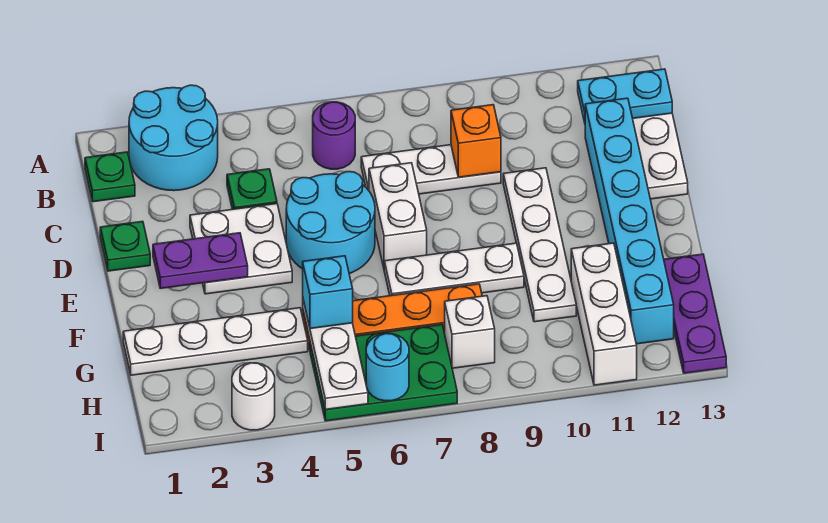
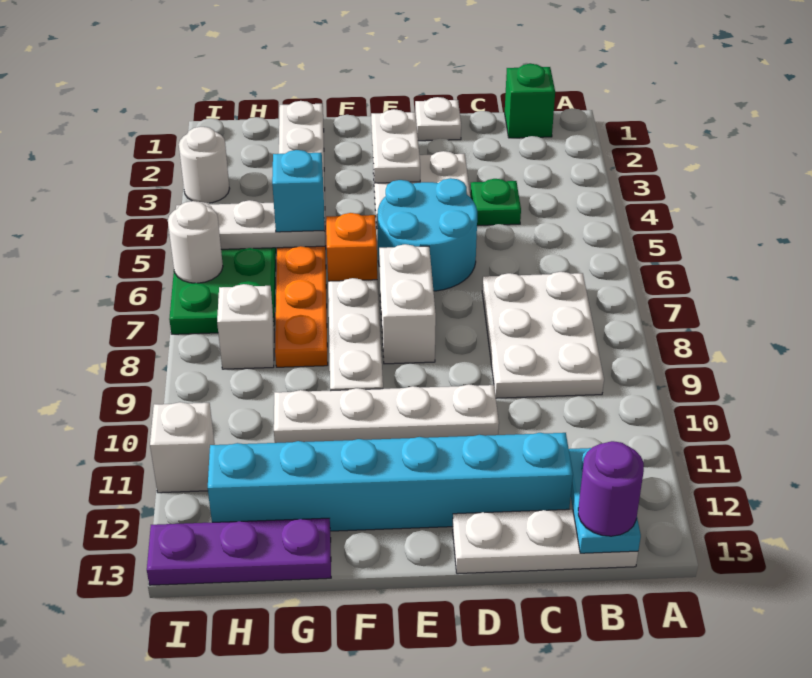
cyan round brick A2:B3 level 1 -> none
green plate B1 level 1 -> green brick B1 level 1
purple round brick B6 level 1 -> purple round brick B13 level 3
white plate C7:C9 level 1 -> white plate B7:C9 level 1
orange brick C9 level 2 -> orange brick F6 level 1
green plate D1 level 1 -> white plate D1 level 1
white brick D7:E7 level 1 -> white brick E7:E8 level 1
purple plate E2:E3 level 2 -> white plate E2:E3 level 2
white brick G11:I11 level 1 -> white brick I11 level 1
cyan round brick I6 level 2 -> white round brick I6 level 2

